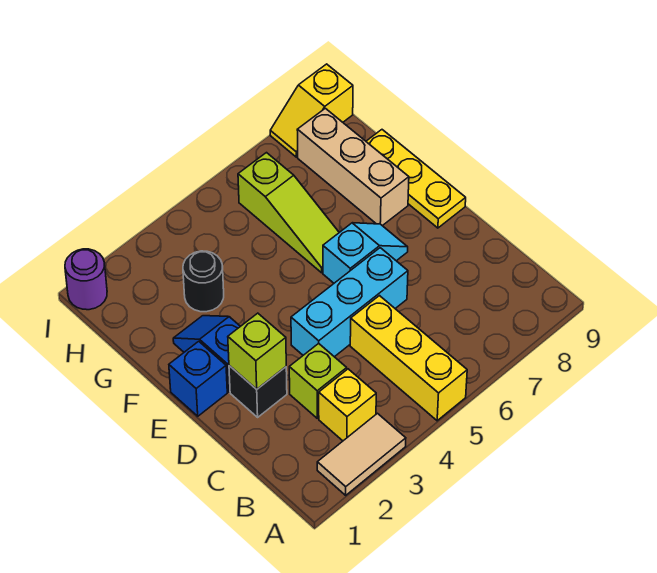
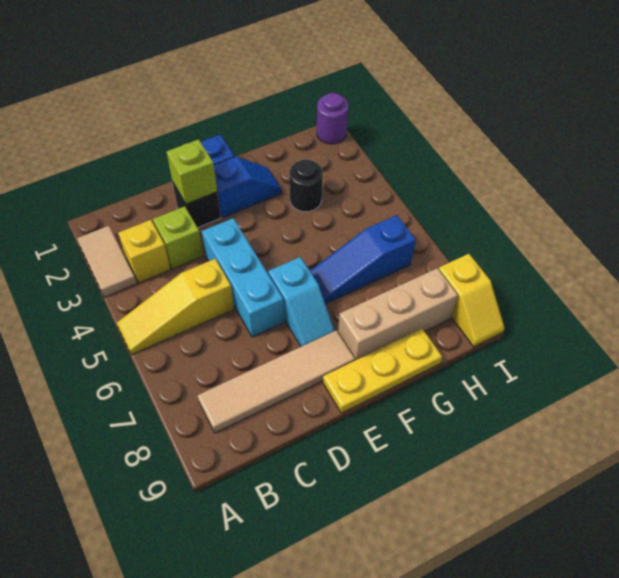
yellow brick A5:C5 level 1 -> yellow slope A5:C5 level 1 top C
none -> tan tile B8:E8 level 1
lime slope F6:H6 level 1 top H -> blue slope F6:H6 level 1 top H
yellow slope I8:I9 level 1 top 9 -> yellow slope I8:I9 level 1 top 8

